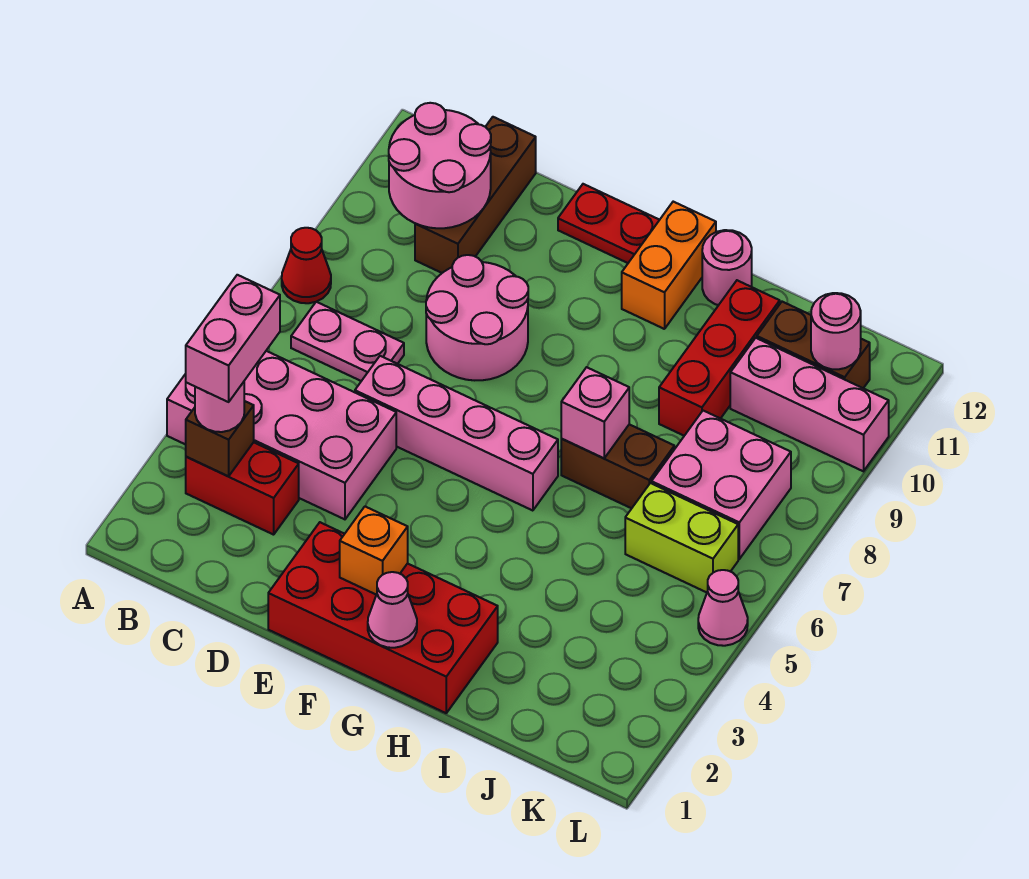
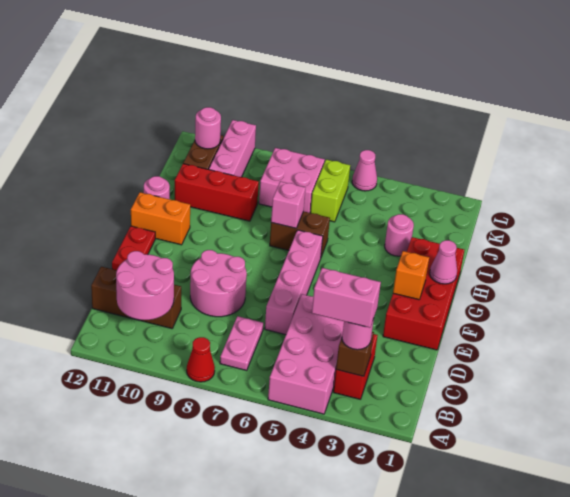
brown brick H7:I7 level 1 -> brown brick H6:H7 level 1
none -> pink round brick I3 level 1

